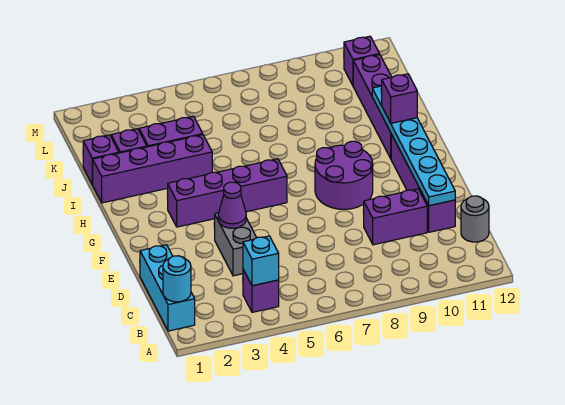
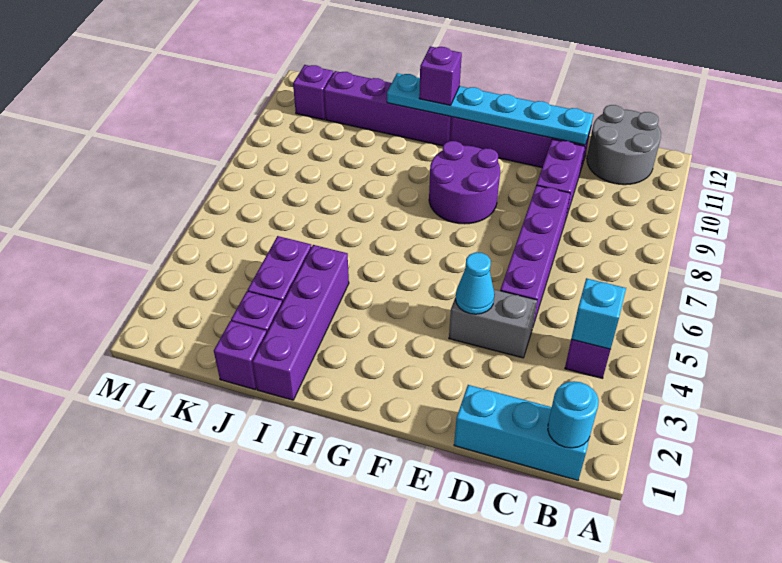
grey round brick C12 level 1 -> grey round brick B11:C12 level 1
purple cone E4 level 2 -> cyan cone E4 level 2
purple brick G3:G6 level 1 -> purple brick D5:D8 level 1

